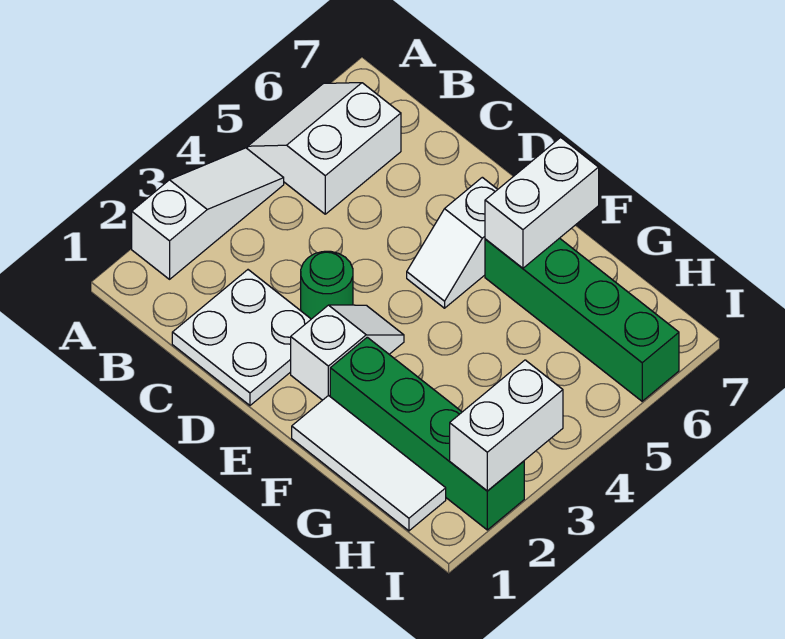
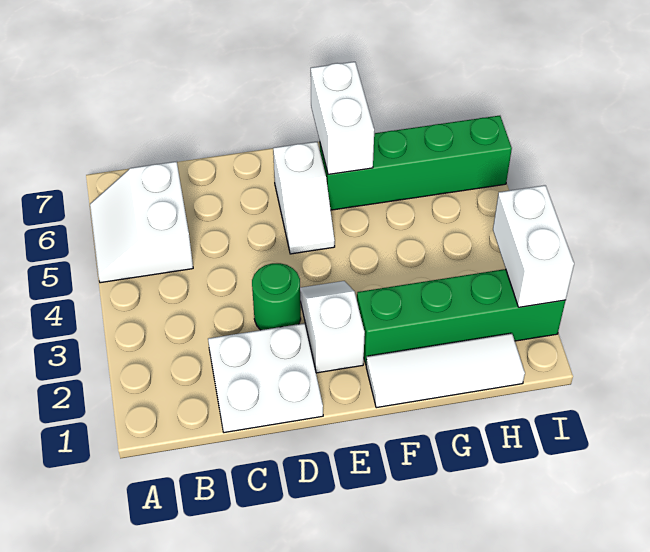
white slope A2:A4 level 1 top 2 -> none

